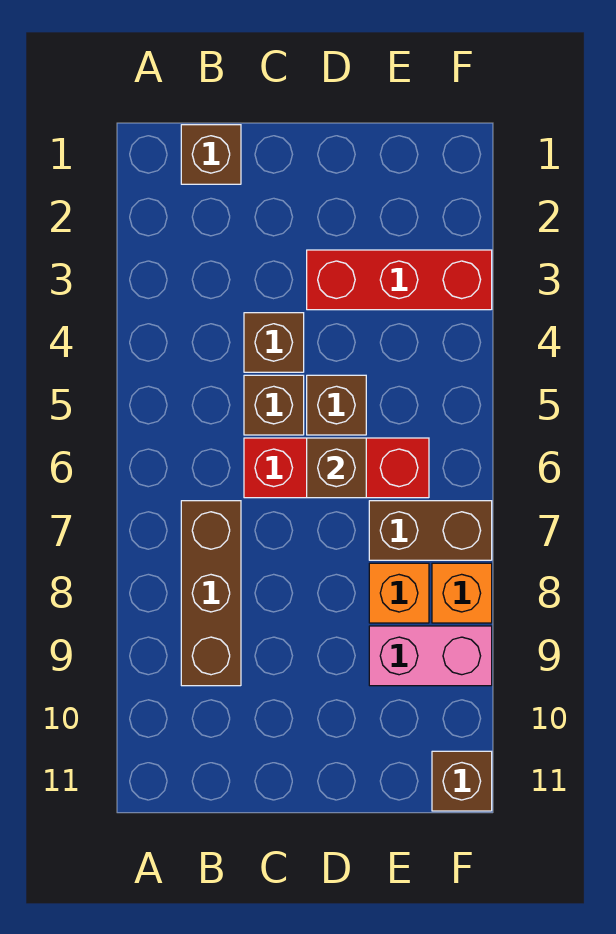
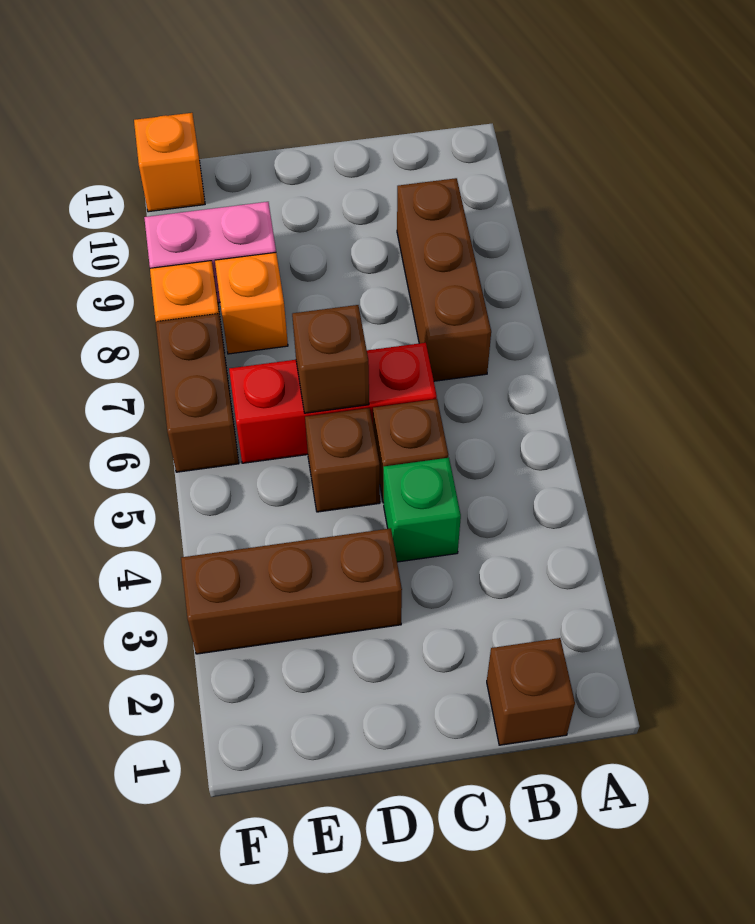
brown brick C4 level 1 -> green brick C4 level 1
red brick D3:F3 level 1 -> brown brick D3:F3 level 1
brown brick E7:F7 level 1 -> brown brick F6:F7 level 1
brown brick F11 level 1 -> orange brick F11 level 1

